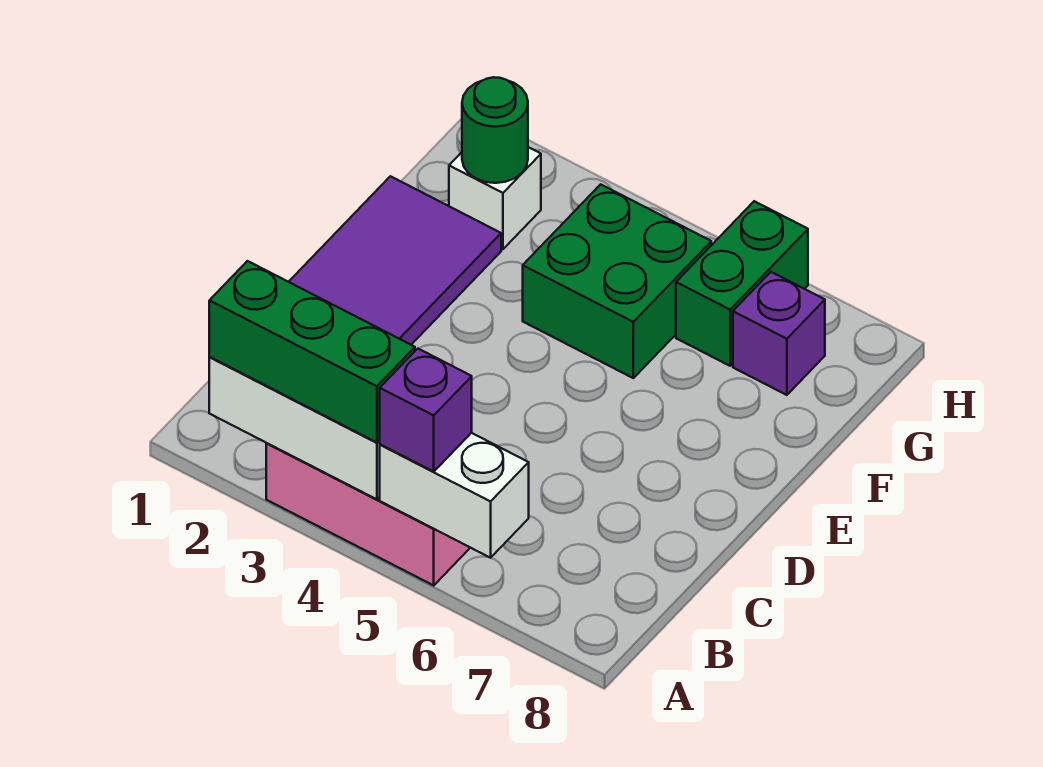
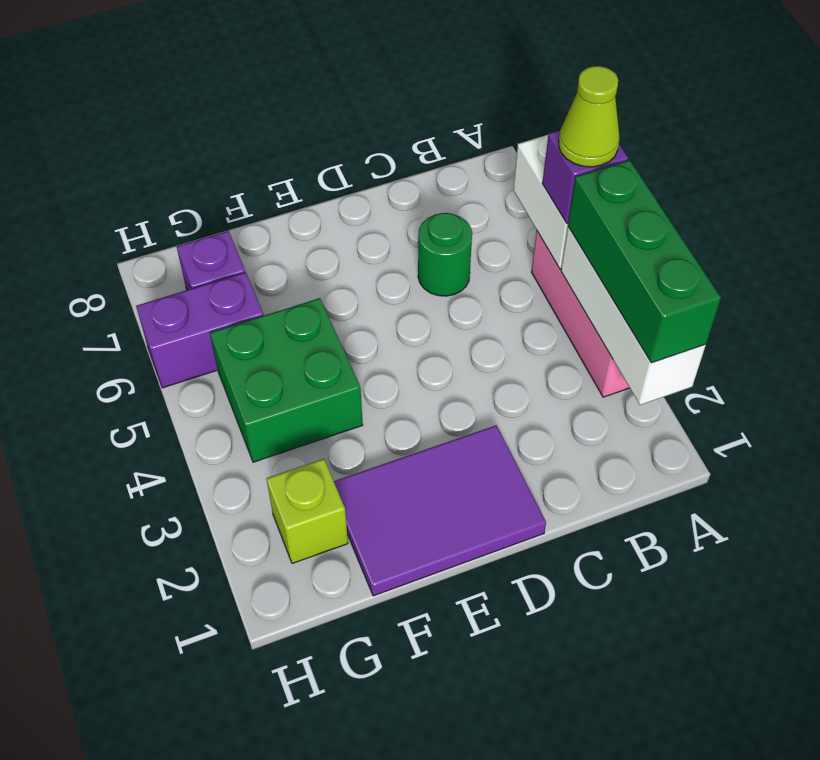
none -> lime cone A5 level 4
white brick G2 level 1 -> lime brick G2 level 1
green round brick G2 level 2 -> green round brick C6 level 1
green brick G6:H6 level 1 -> purple brick G6:H6 level 1

